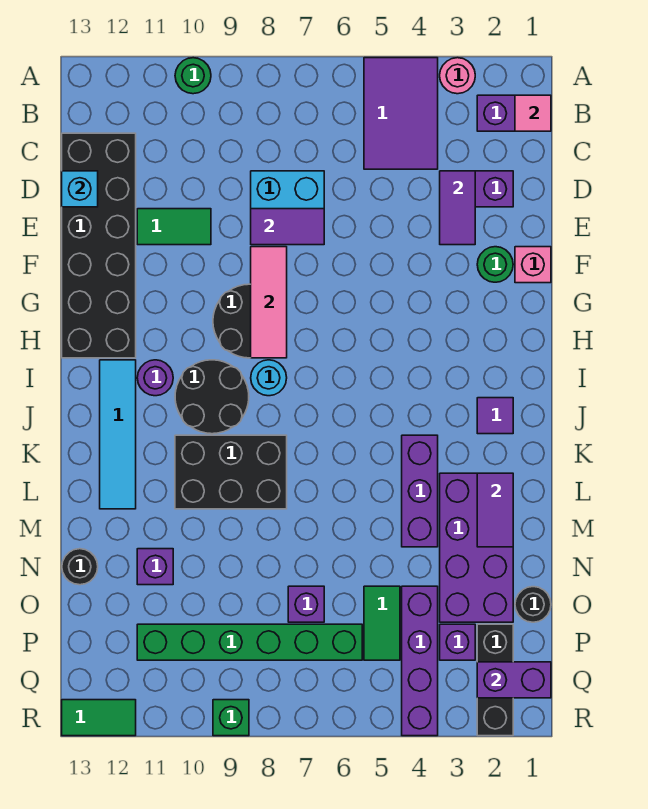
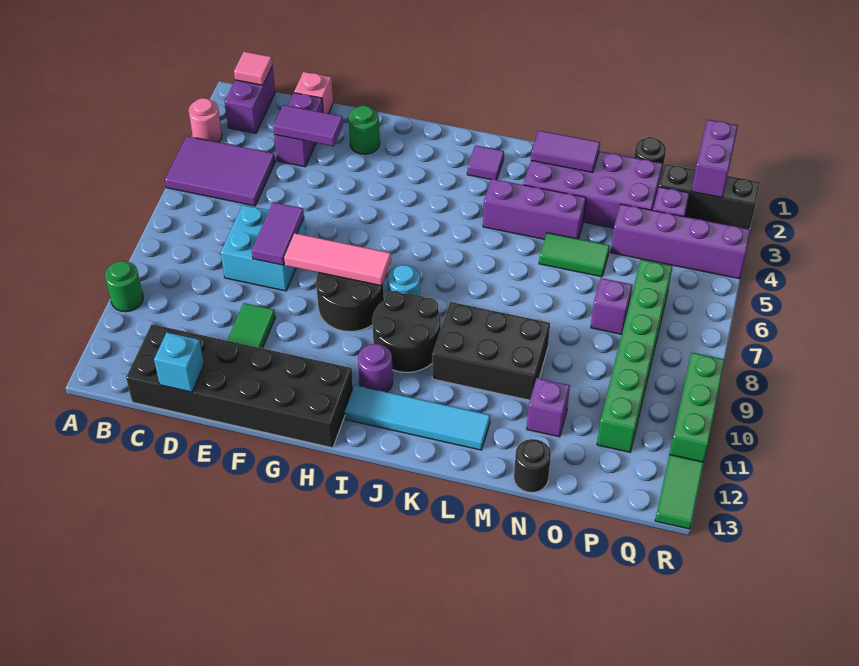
pink brick F1 level 1 -> pink brick D1 level 1
black brick K8:L10 level 1 -> black brick K9:M10 level 1
green tile O5:P5 level 1 -> green tile M5:N5 level 1
green brick R9 level 1 -> green brick R9:R11 level 1

